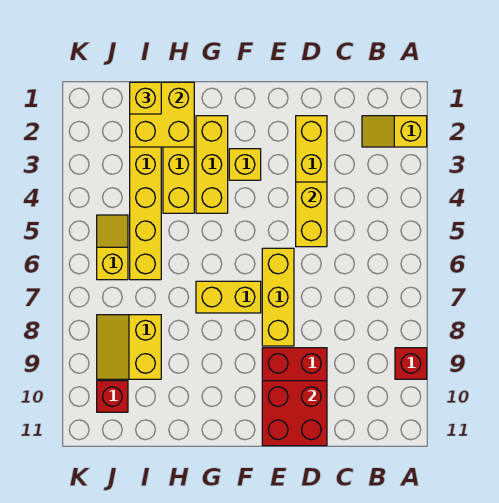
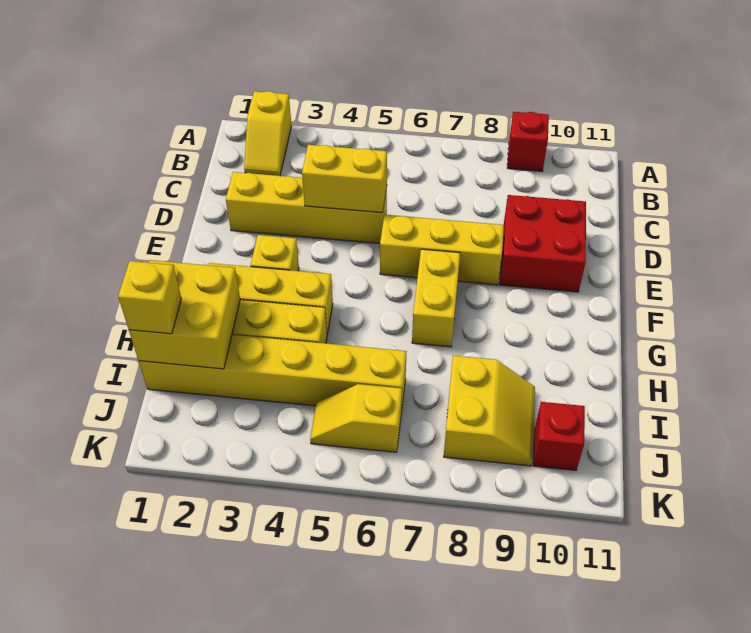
red brick D10:E11 level 2 -> none
yellow slope I8:J9 level 1 top I -> yellow slope I8:J9 level 1 top 8

